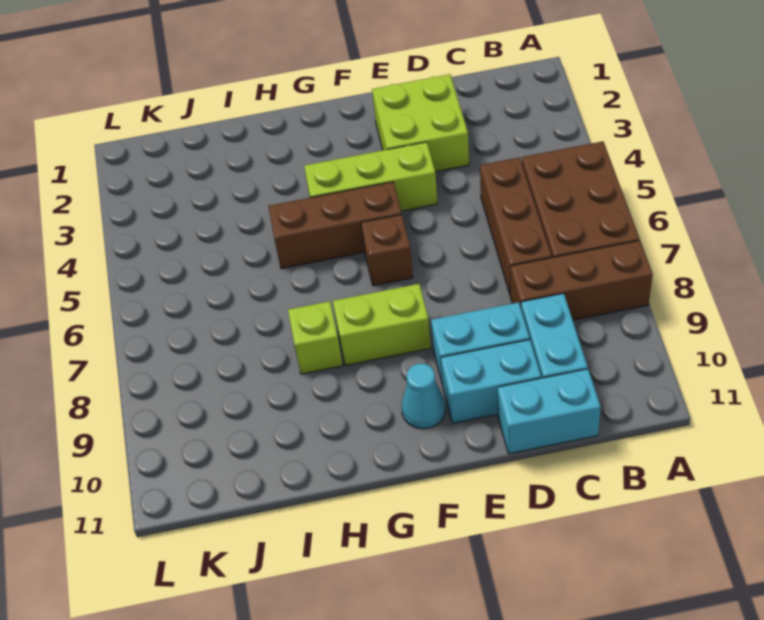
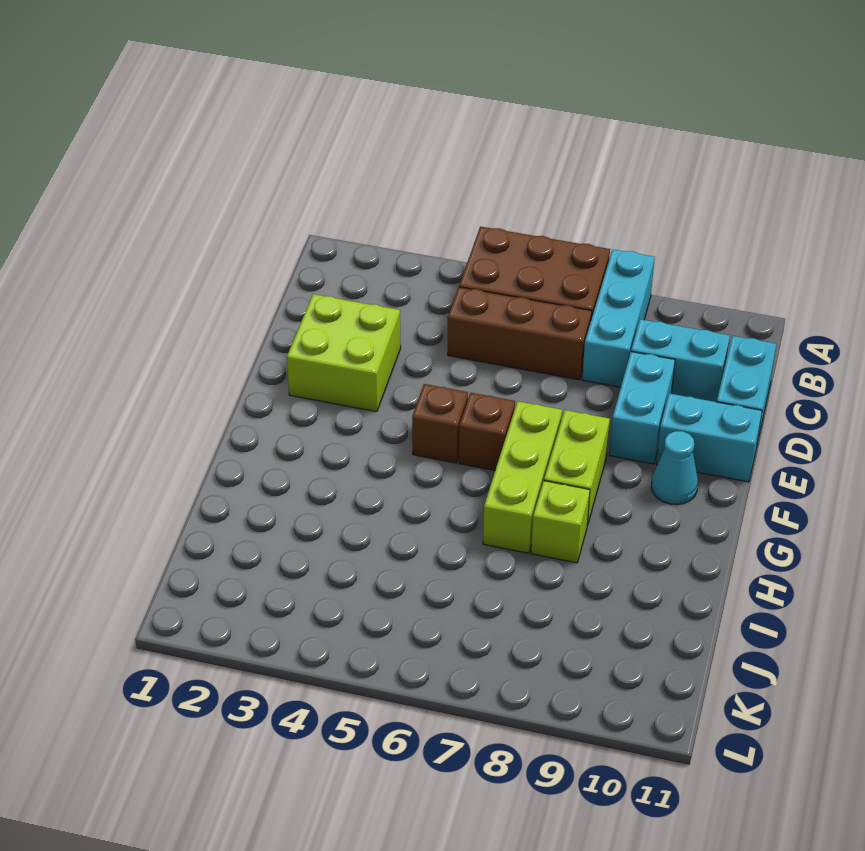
brown brick A8:C8 level 1 -> cyan brick A8:C8 level 1
cyan brick D10:E10 level 1 -> cyan brick E10:E11 level 1
lime brick E4:G4 level 1 -> lime brick F7:H7 level 1
brown brick F5:H5 level 1 -> brown brick F5 level 1

